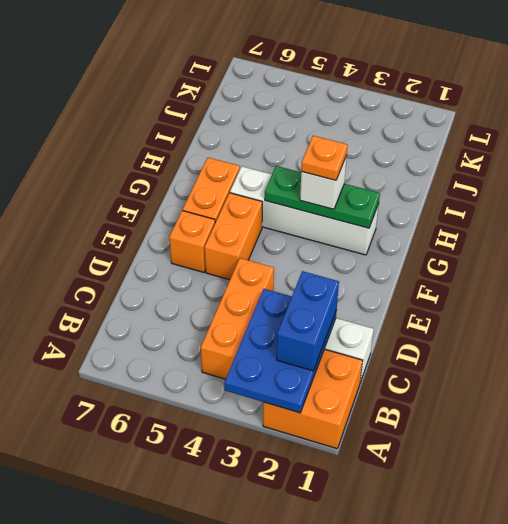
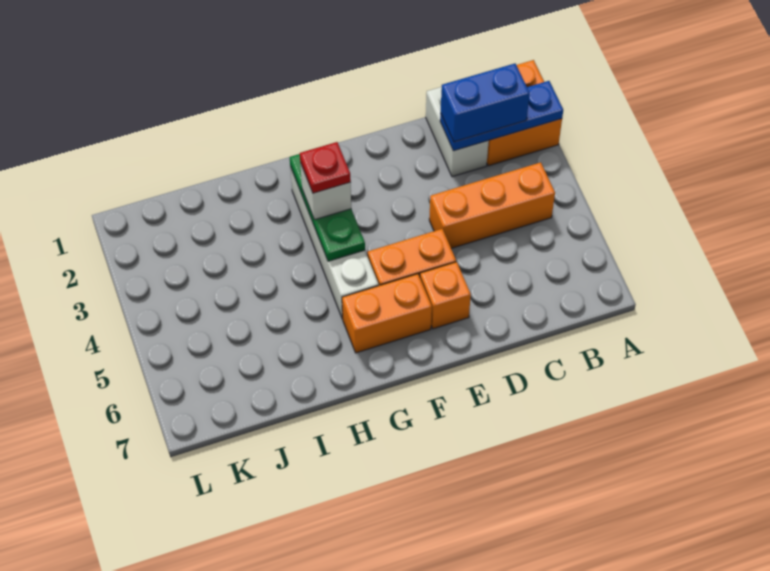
blue plate A2:C3 level 2 -> blue plate A2:C2 level 2
orange plate G3 level 4 -> red plate G3 level 4

